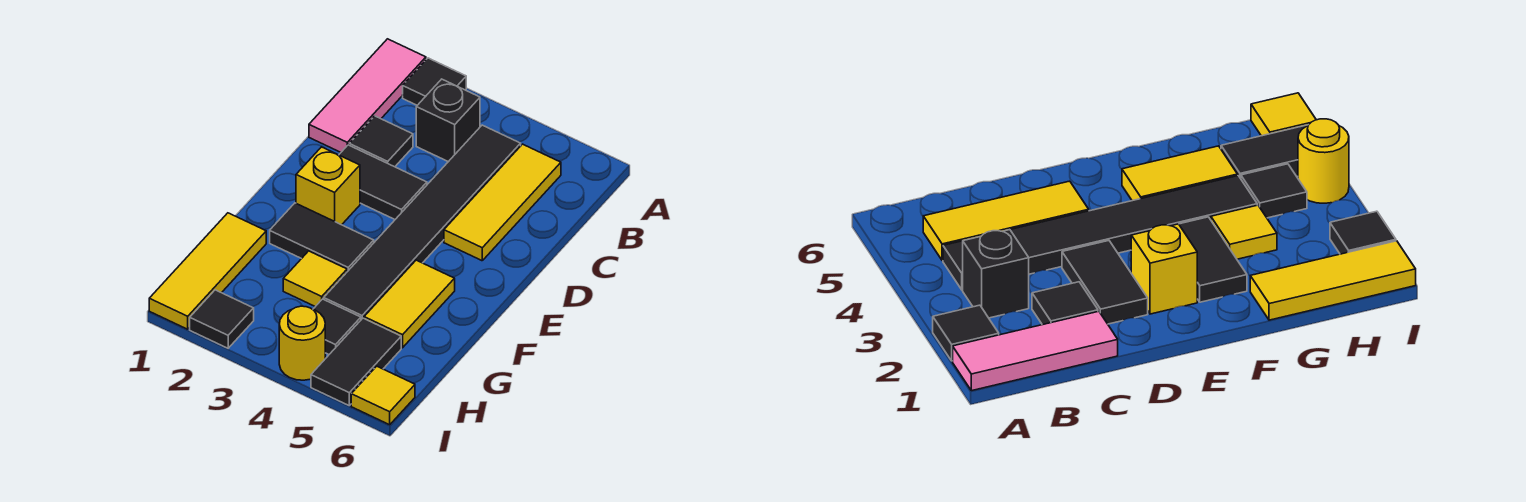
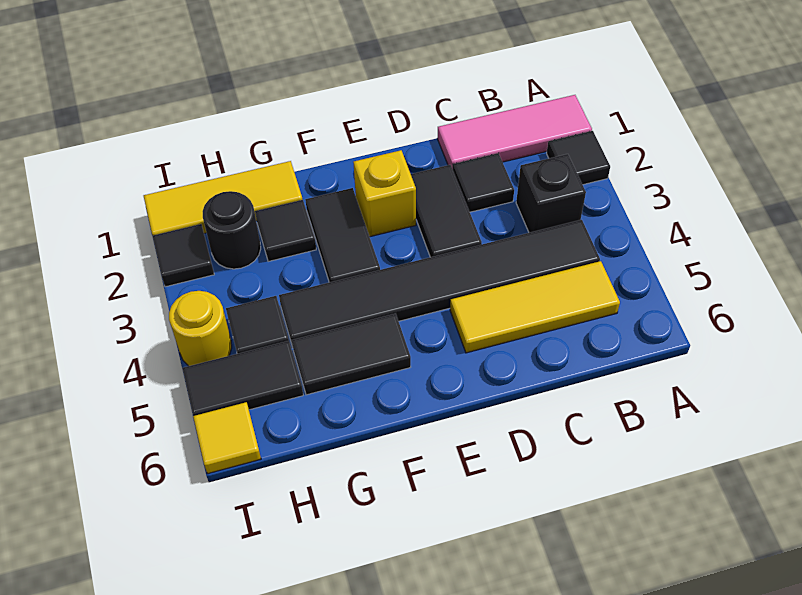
yellow tile F5:G5 level 1 -> black tile F5:G5 level 1
none -> black tile G2 level 1
yellow tile G3 level 1 -> none
none -> black round brick H2 level 1

